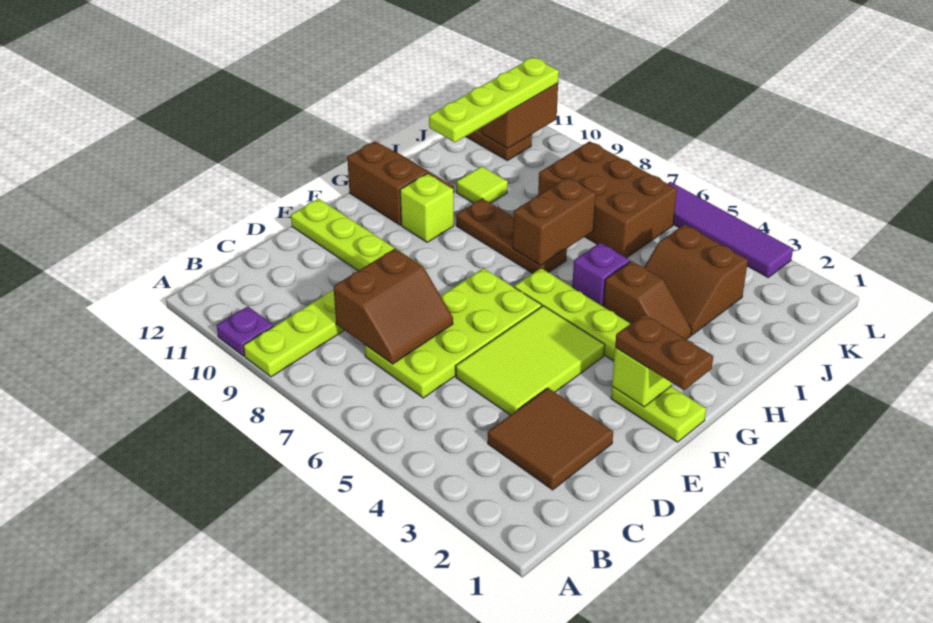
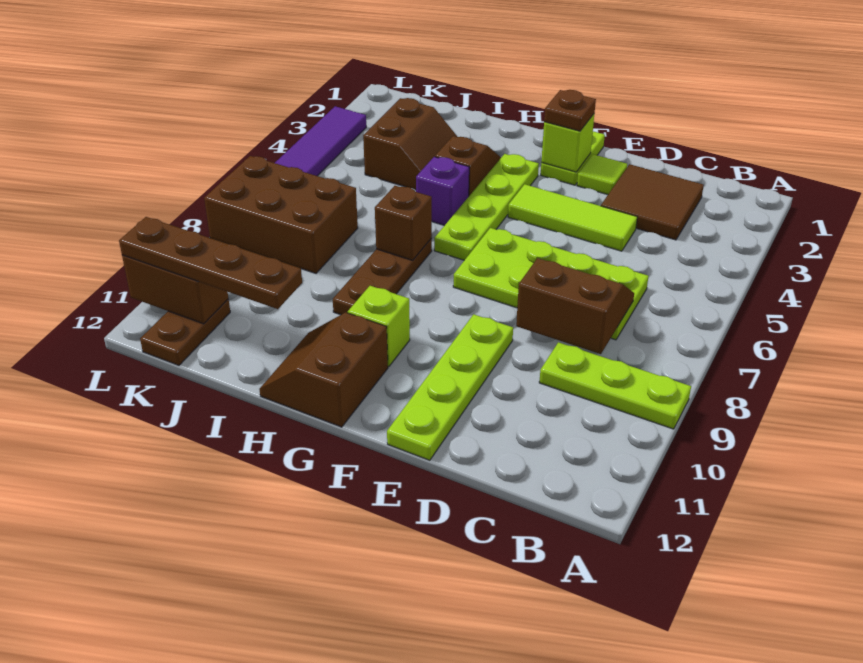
purple plate A10 level 1 -> none
lime tile D4:F5 level 1 -> lime tile D4:F4 level 1
brown plate F1:F2 level 3 -> brown plate F2 level 3
brown brick H7:I7 level 2 -> brown brick H7 level 2
lime tile I10 level 1 -> lime tile E2 level 1
lime plate I11:L11 level 3 -> brown plate I11:L11 level 3
brown brick J6:K8 level 1 -> brown brick J7:L8 level 1

